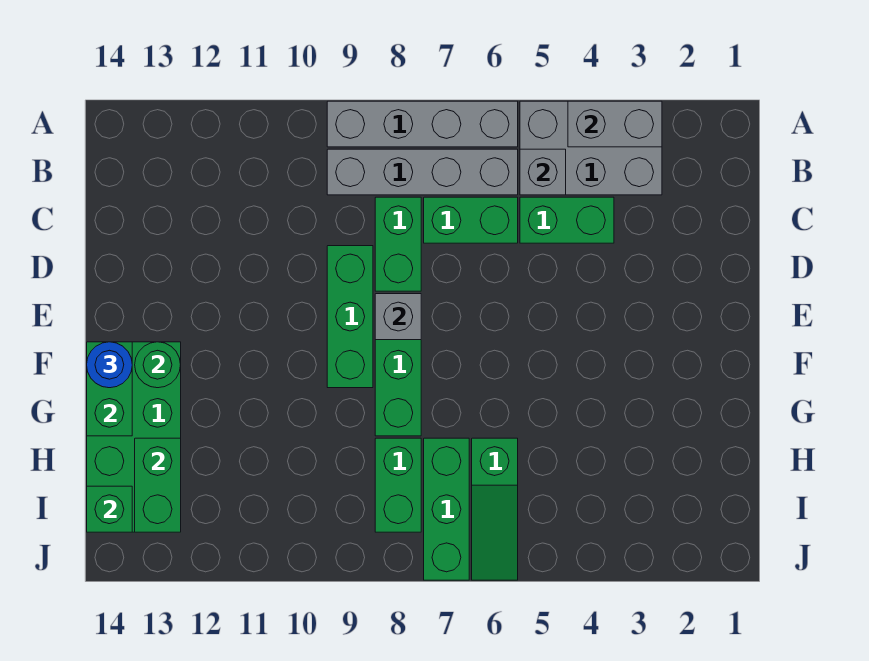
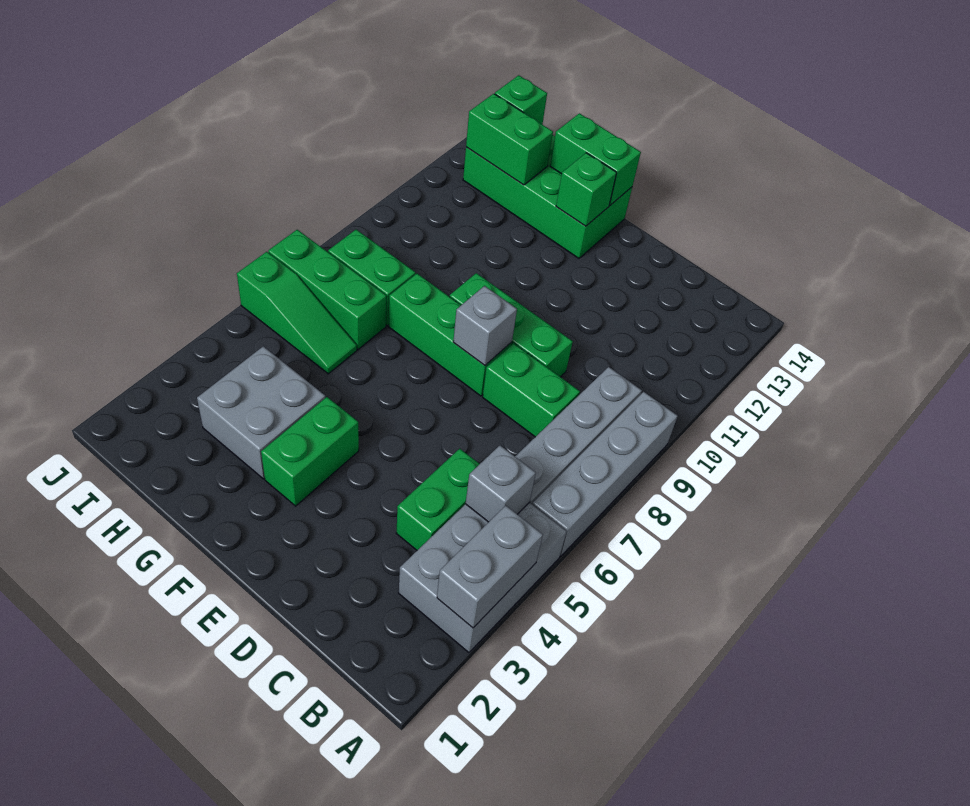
green brick C6:C7 level 1 -> green brick F3:F4 level 1
green round brick F13 level 2 -> green brick F13 level 2
blue round brick F14 level 3 -> none
none -> grey brick G3:H4 level 1
green slope H6:J6 level 1 top H -> green slope H6:J6 level 1 top J

